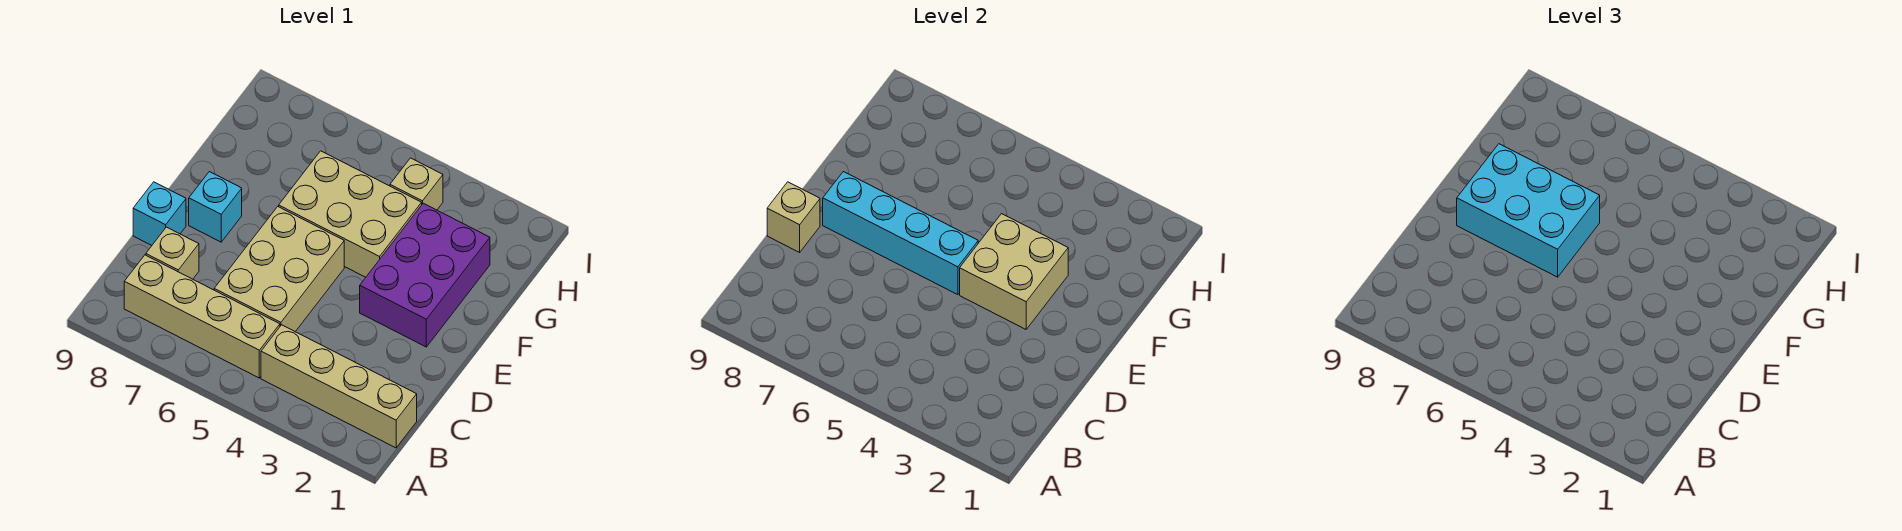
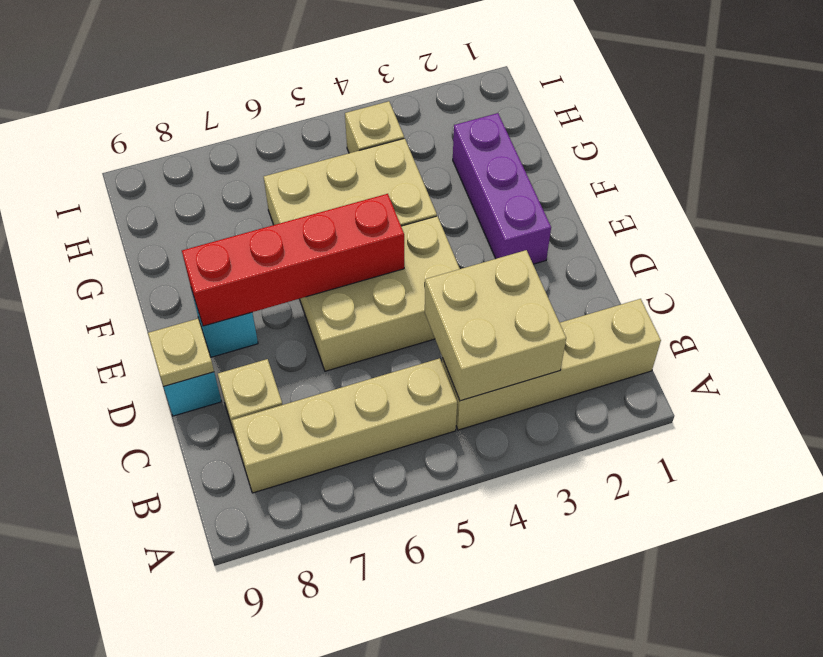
tan brick C5:E6 level 1 -> tan brick D4:E6 level 1
tan brick D9 level 2 -> tan plate D9 level 2
purple brick E2:G3 level 1 -> purple brick E2:G2 level 1
tan brick E3:F4 level 2 -> tan brick B3:C4 level 2
cyan brick E5:E8 level 2 -> red brick E5:E8 level 2
cyan brick E6:F8 level 3 -> none

